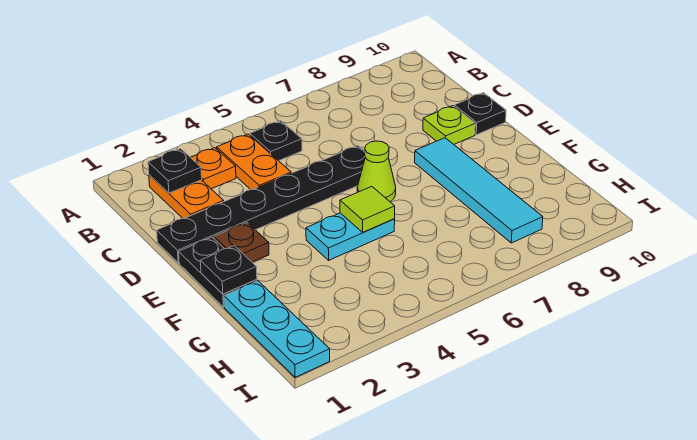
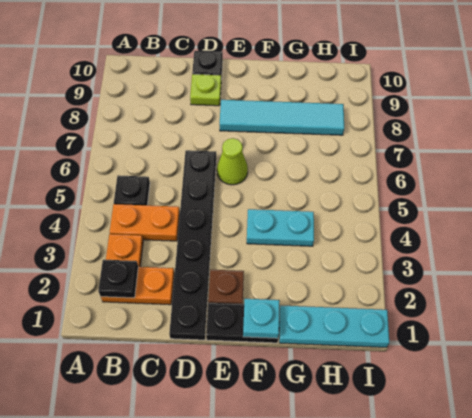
black plate F1 level 2 -> cyan plate F1 level 2
cyan plate F4:F5 level 1 -> cyan plate F4:G4 level 1
lime tile F5 level 2 -> none

